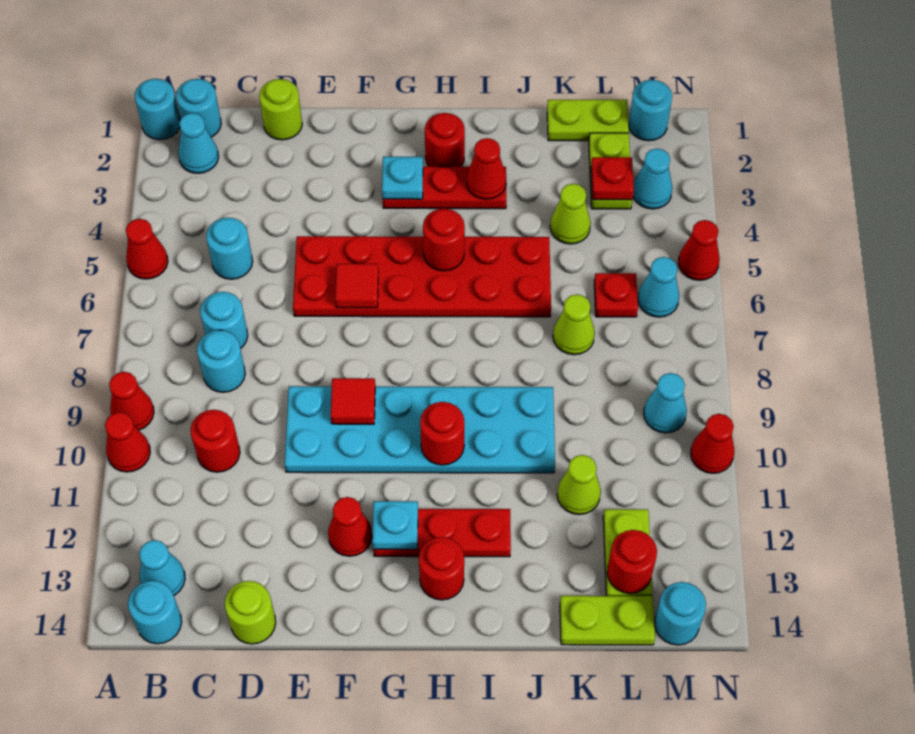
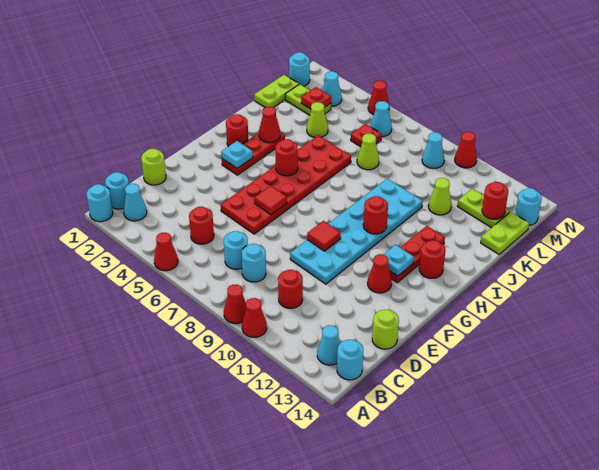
cyan round brick C5 level 1 -> red round brick C5 level 1

